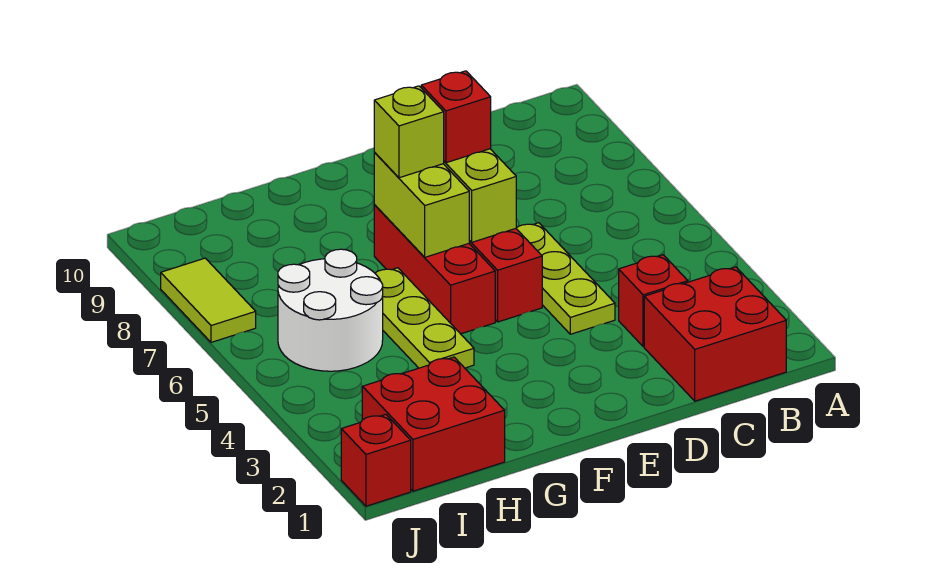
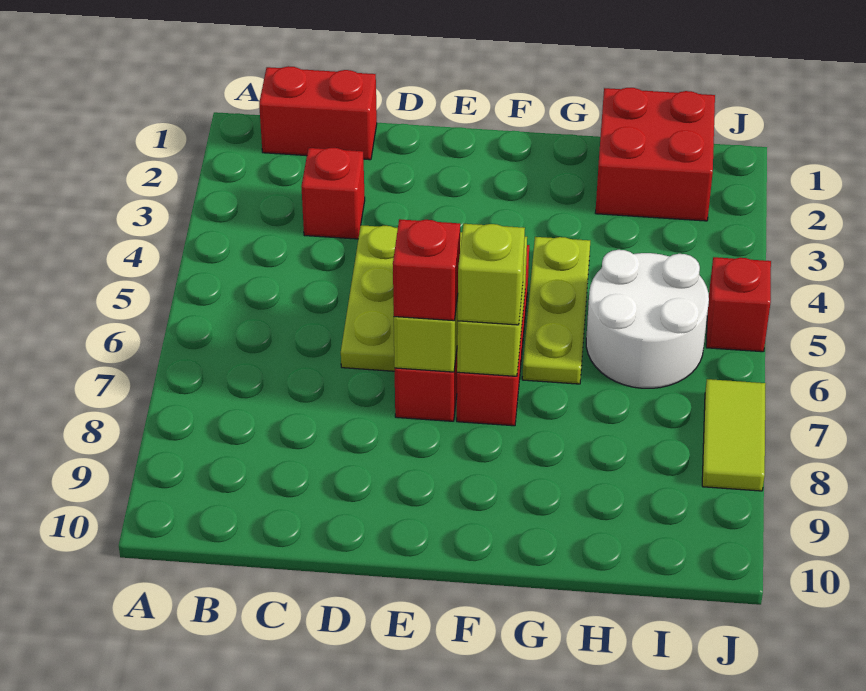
red brick B1:C2 level 1 -> red brick B1:C1 level 1
red brick J1 level 1 -> red brick J5 level 1

